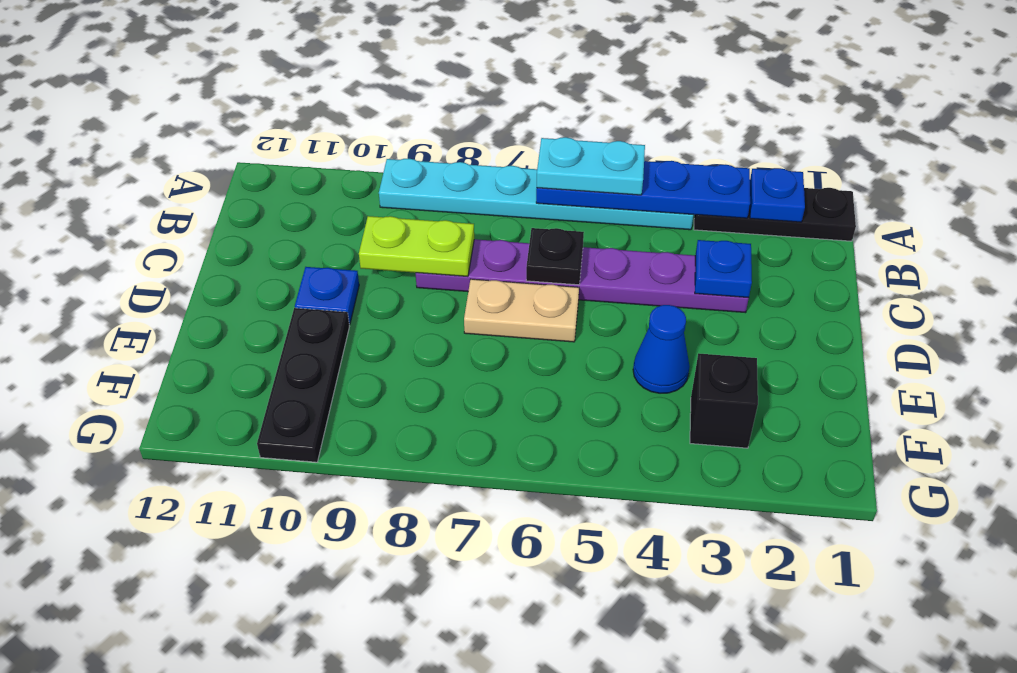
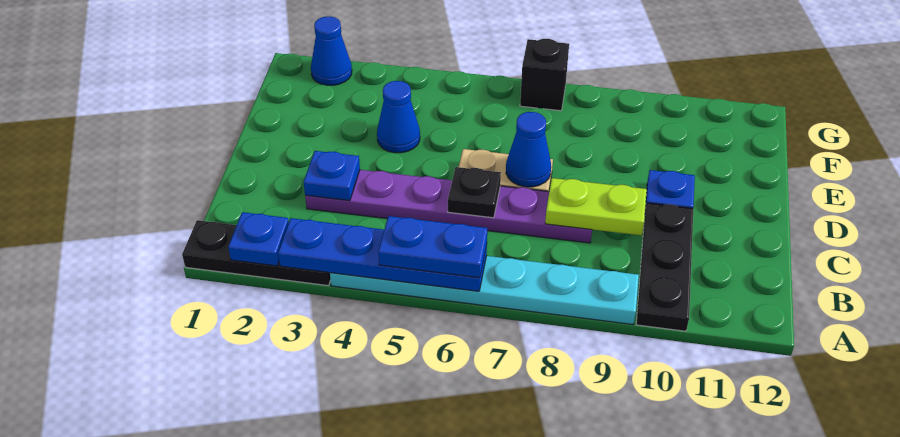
cyan plate A5:A6 level 3 -> blue plate A5:A6 level 3
none -> blue cone D7 level 2
black plate E10:G10 level 1 -> black plate A10:C10 level 1
black brick F3 level 1 -> black brick G7 level 1
none -> blue cone G2 level 1

